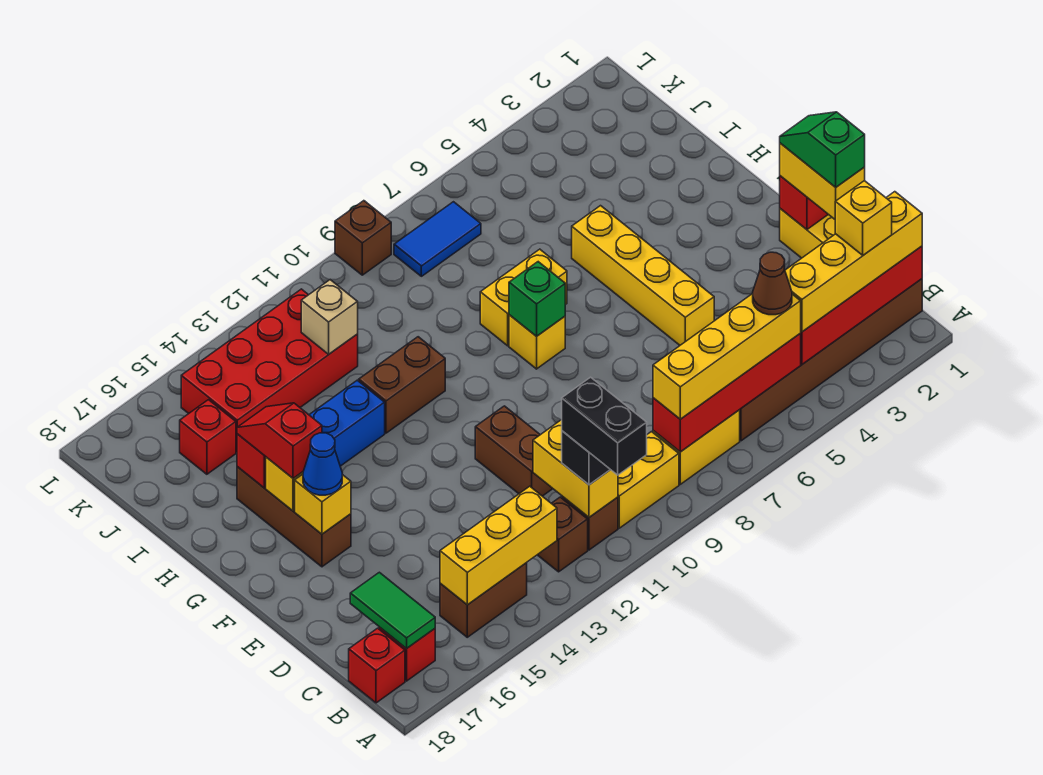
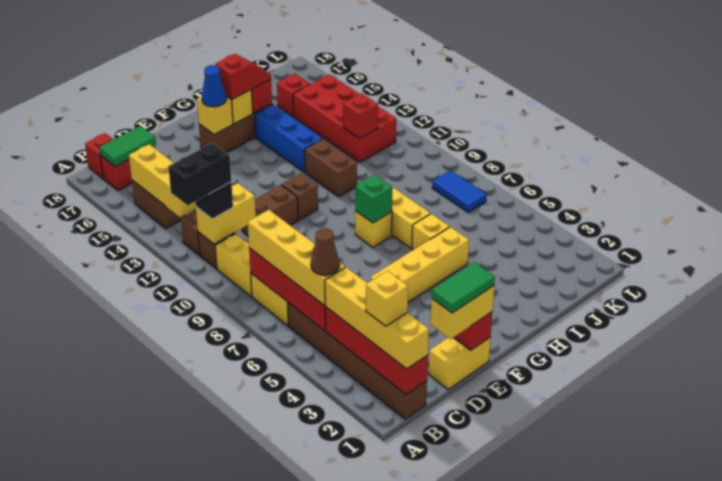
green slope D1:E1 level 4 top D -> green tile D1:E1 level 4
none -> yellow brick H6 level 1
tan brick J12 level 2 -> red brick J12 level 2
brown brick L9 level 1 -> brown brick F11 level 1

